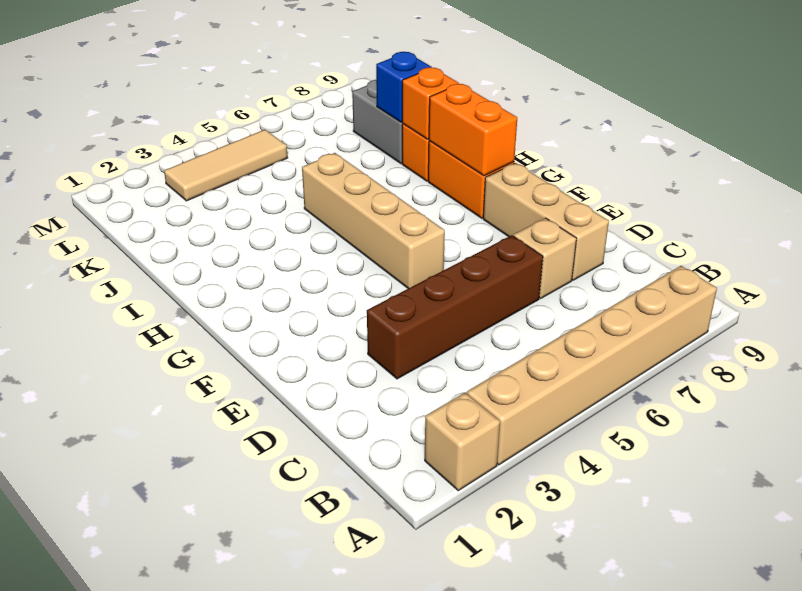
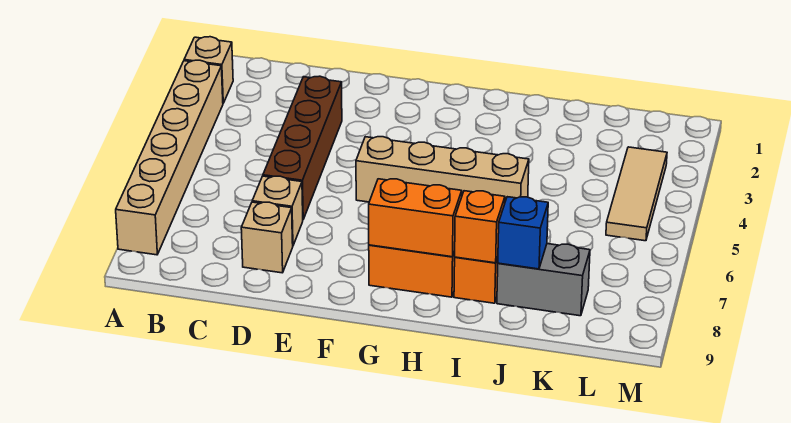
tan brick D8:F8 level 1 -> tan brick D8 level 1

